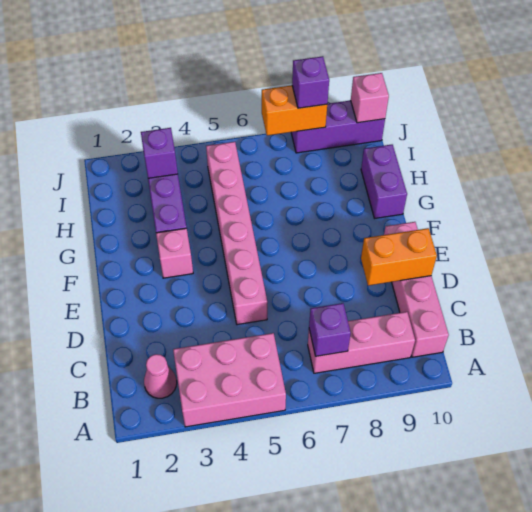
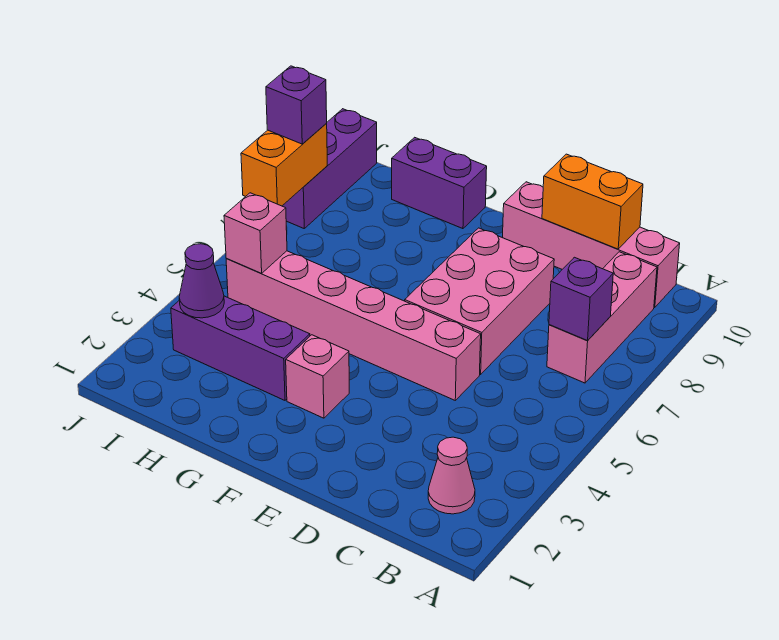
pink brick A3:B5 level 1 -> pink brick D6:E8 level 1
orange brick D9:D10 level 2 -> orange brick C10:D10 level 2
purple brick I3 level 2 -> purple cone I3 level 2
pink brick J10 level 2 -> pink brick I5 level 2

